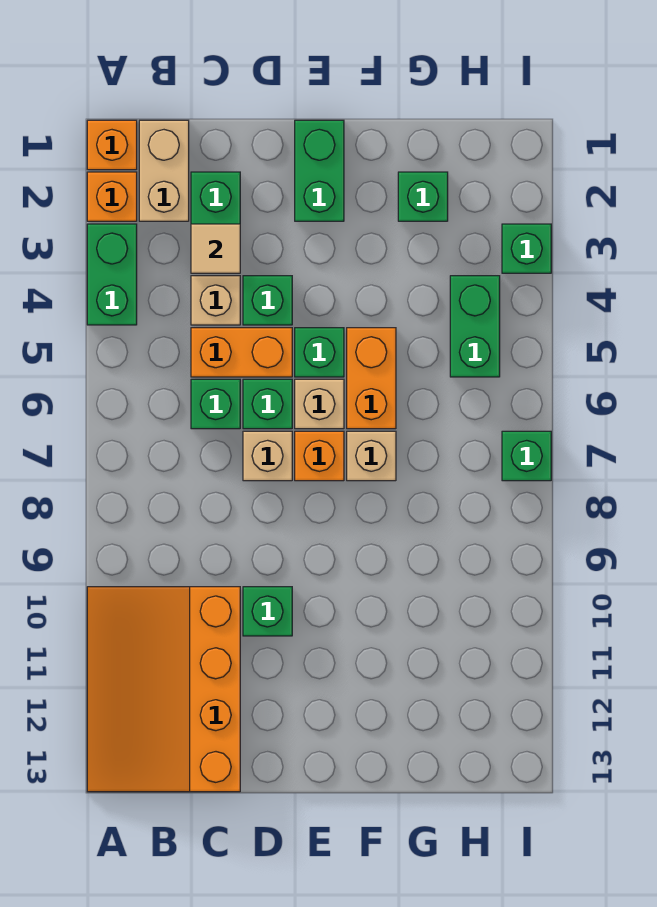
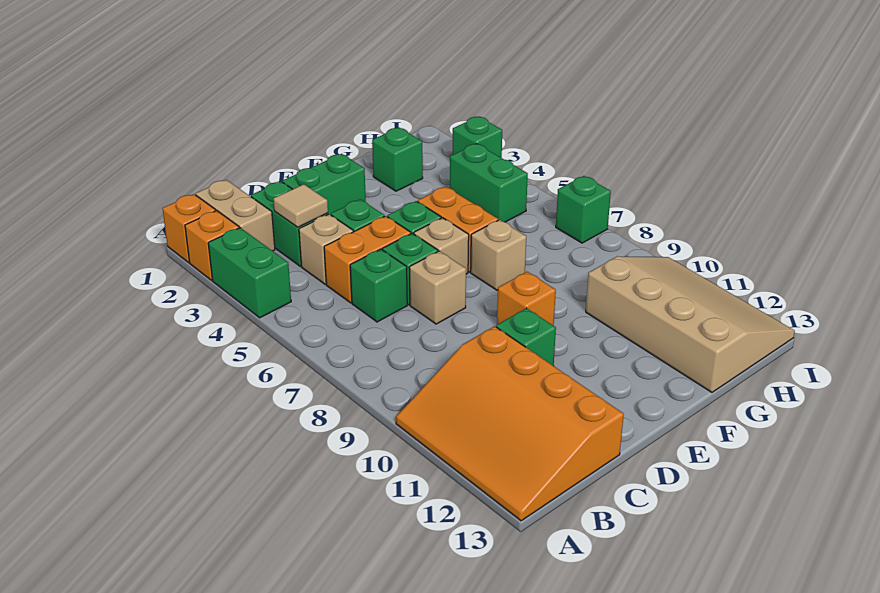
green brick E1:E2 level 1 -> green brick D2:E2 level 1
orange brick E7 level 1 -> orange brick E9 level 1
none -> tan slope G10:I13 level 1 top G

